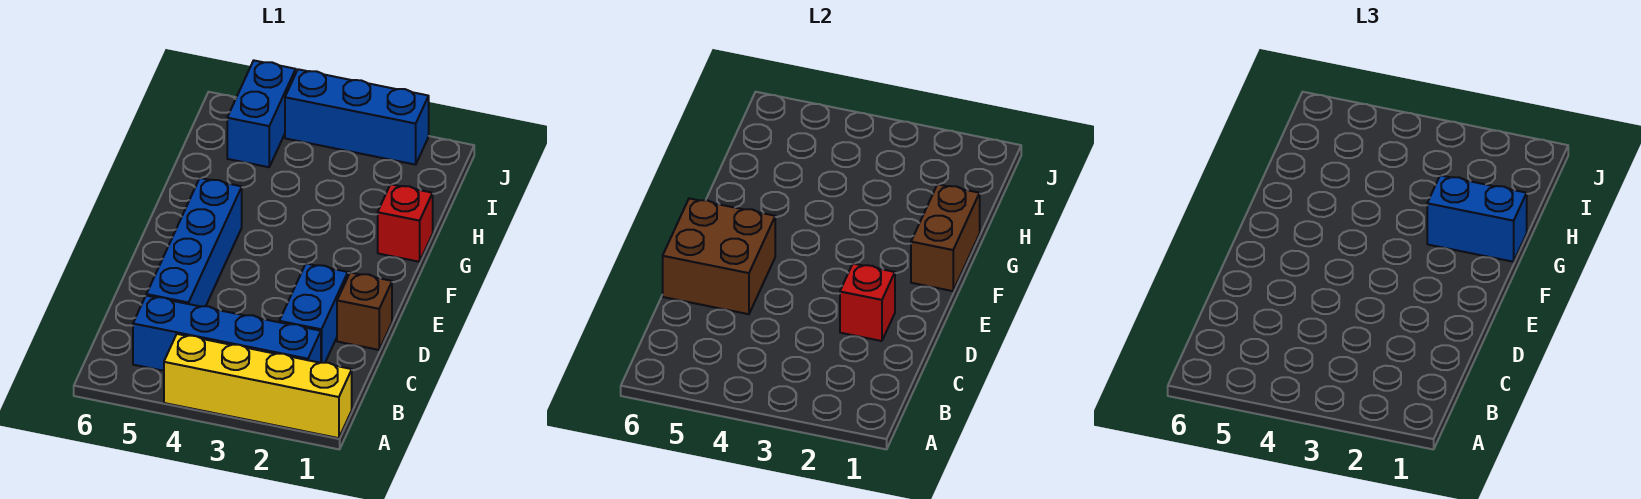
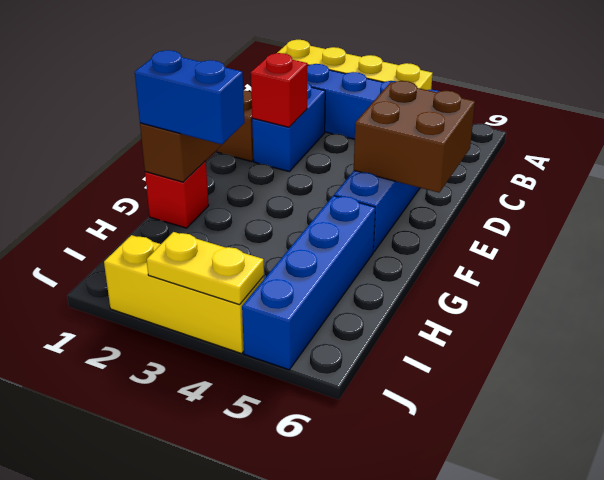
blue brick I5:J5 level 1 -> blue brick G5:J5 level 1
blue brick J2:J4 level 1 -> yellow brick J2:J4 level 1
none -> yellow plate J3:J4 level 2

